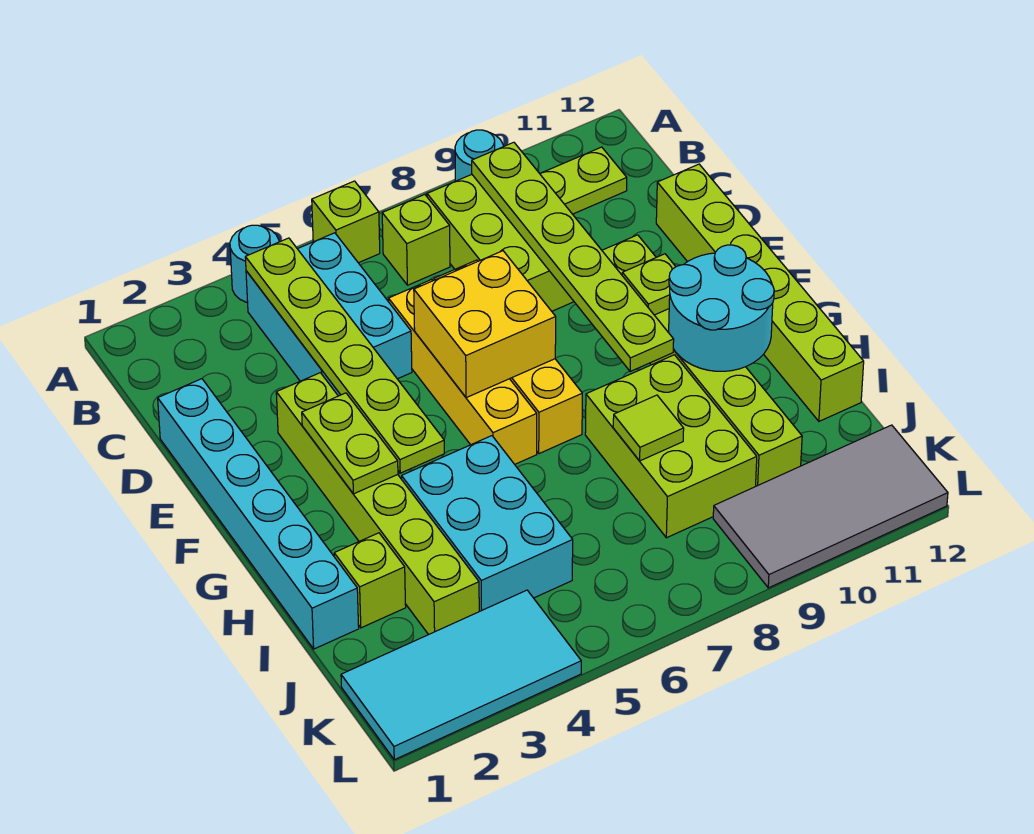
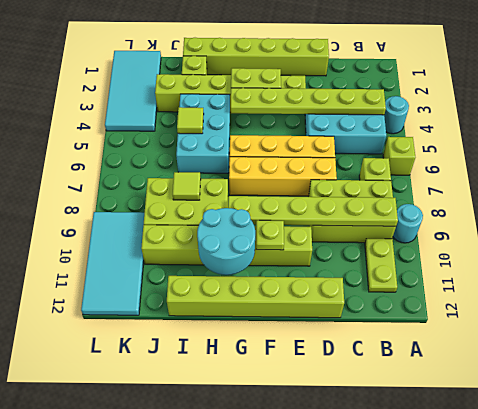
cyan brick D1:I1 level 1 -> lime brick D1:I1 level 1
yellow brick E6:F7 level 2 -> none
cyan brick H4:J5 level 1 -> cyan brick H4:I6 level 1
none -> lime tile I5 level 2
grey tile K9:L12 level 1 -> cyan tile K9:L12 level 1

